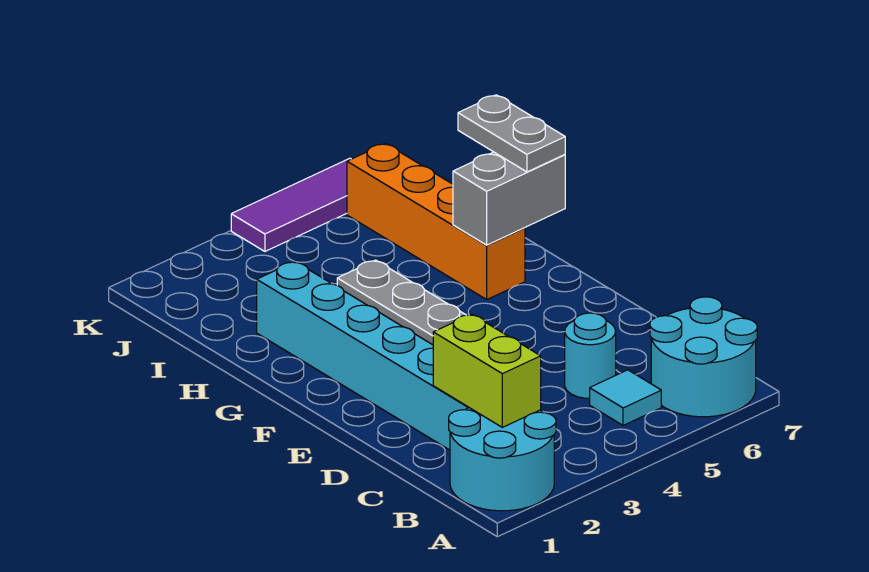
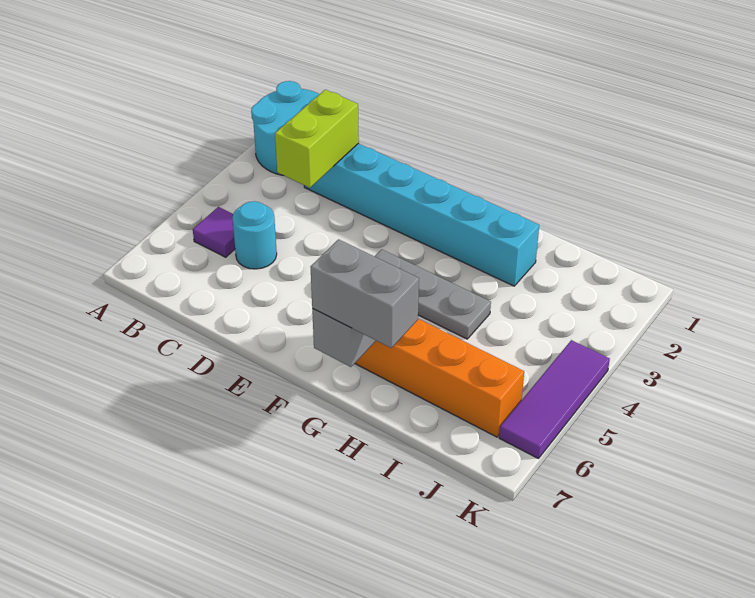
cyan round brick A6:B7 level 1 -> none
lime brick B2:C2 level 2 -> lime brick C2:C3 level 2
cyan tile B5 level 1 -> purple tile B5 level 1
grey plate G7:H7 level 3 -> grey brick G7:H7 level 3

